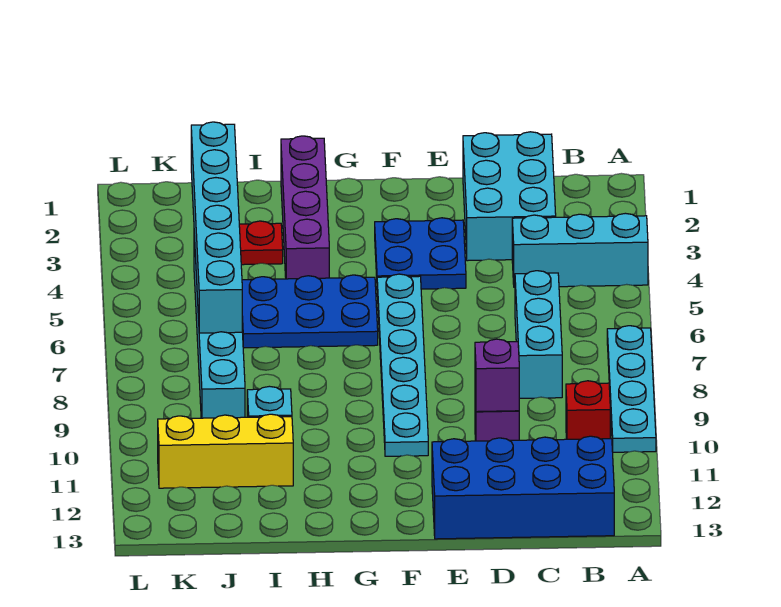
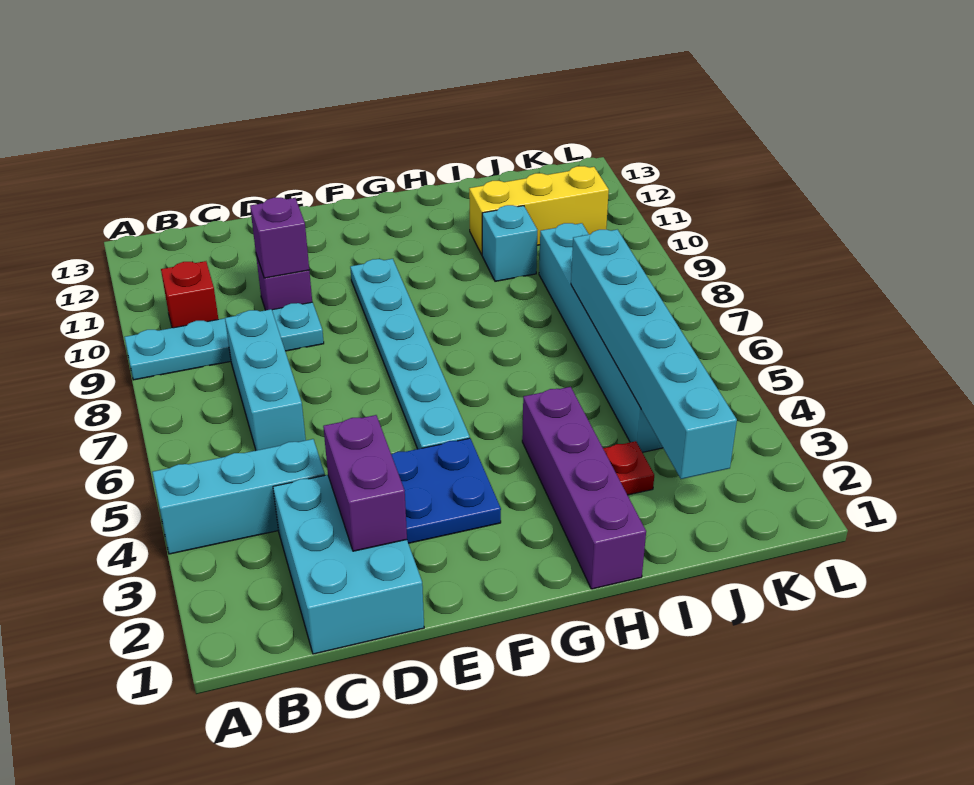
cyan plate A7:A10 level 1 -> cyan plate A9:D9 level 1
blue brick B12:E13 level 1 -> none
none -> purple brick D2:D3 level 2
blue plate G5:I6 level 1 -> none

